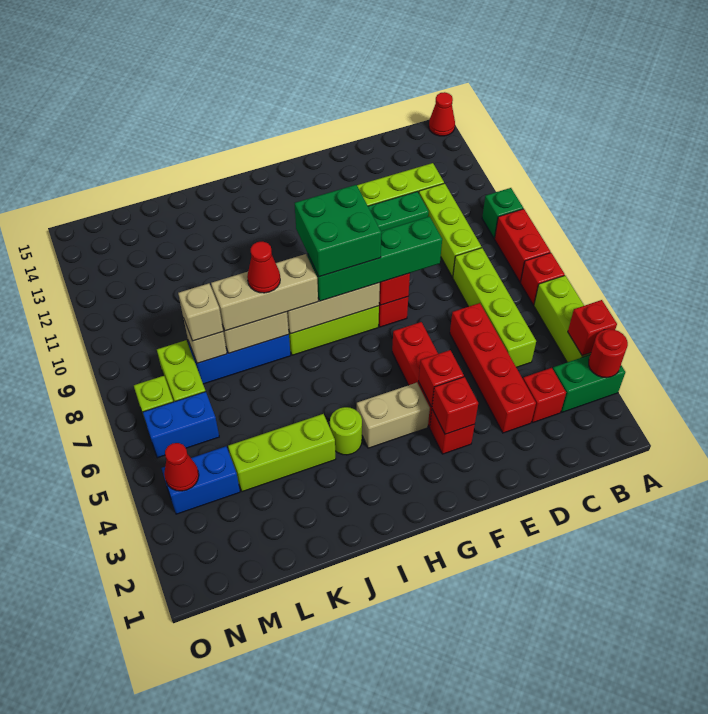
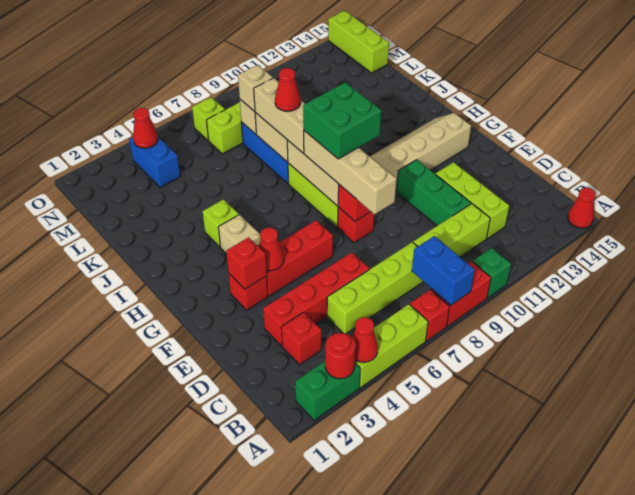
green brick A3:B3 level 1 -> green brick A2:A3 level 1
red brick A4 level 2 -> red cone A4 level 2
green brick E8:H8 level 3 -> tan brick E8:H8 level 3
red brick F4 level 2 -> red cone F4 level 2
none -> tan slope G11:H14 level 1 top G
lime round brick I4 level 1 -> lime brick I4 level 1
lime brick J4:L4 level 1 -> lime brick M15:O15 level 1
blue brick M6:N6 level 1 -> blue brick A8:B8 level 2

